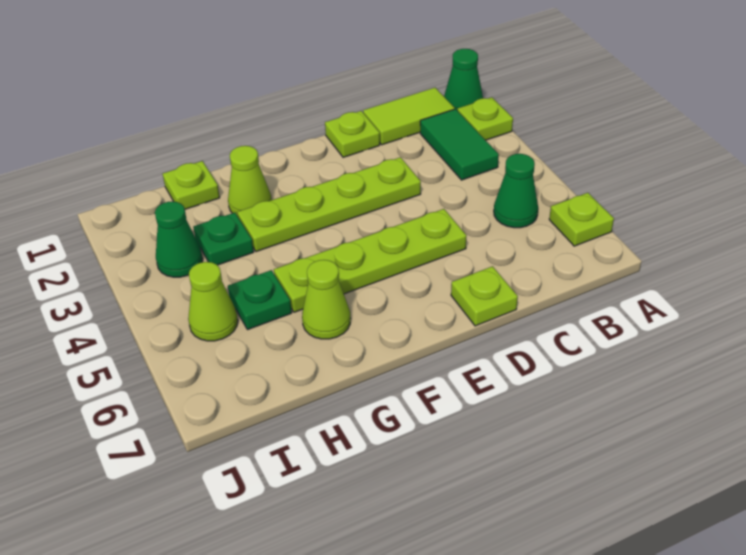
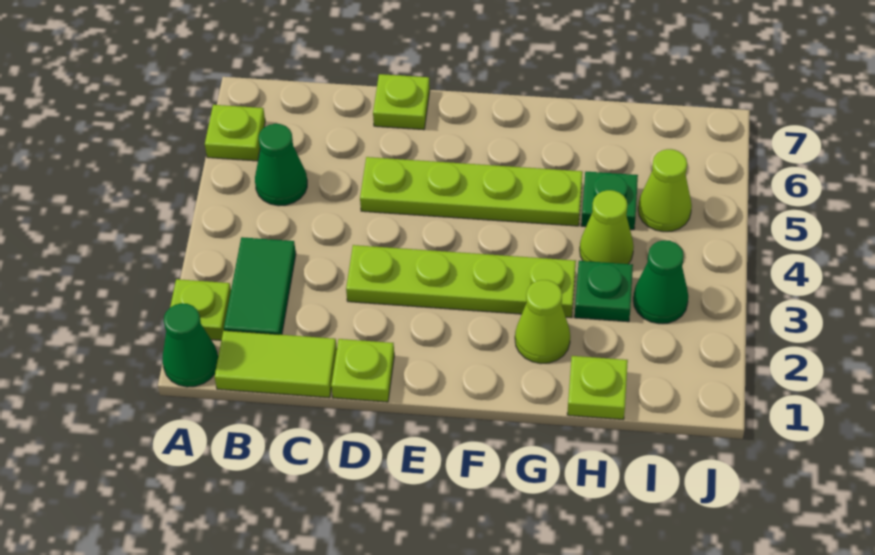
lime cone G6 level 1 -> lime cone H4 level 1

